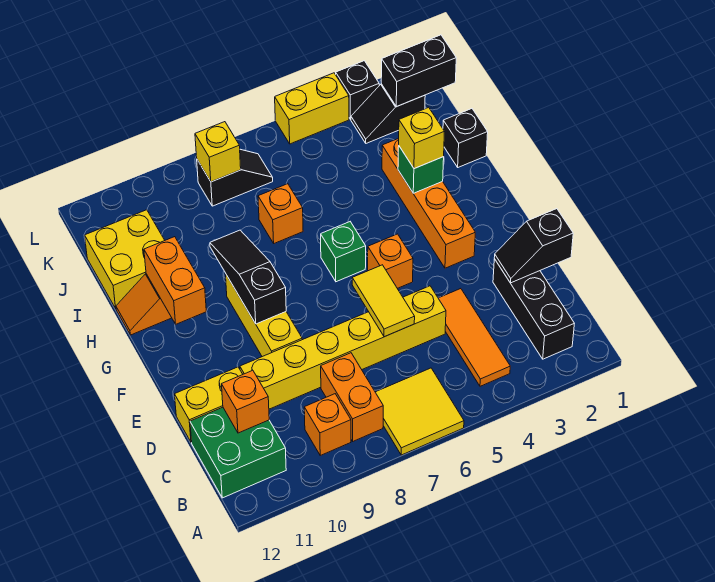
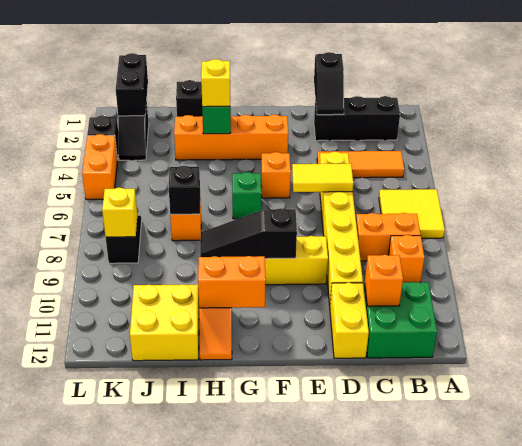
none -> black brick I7 level 2
yellow brick L4:L5 level 1 -> orange brick L4:L5 level 1

